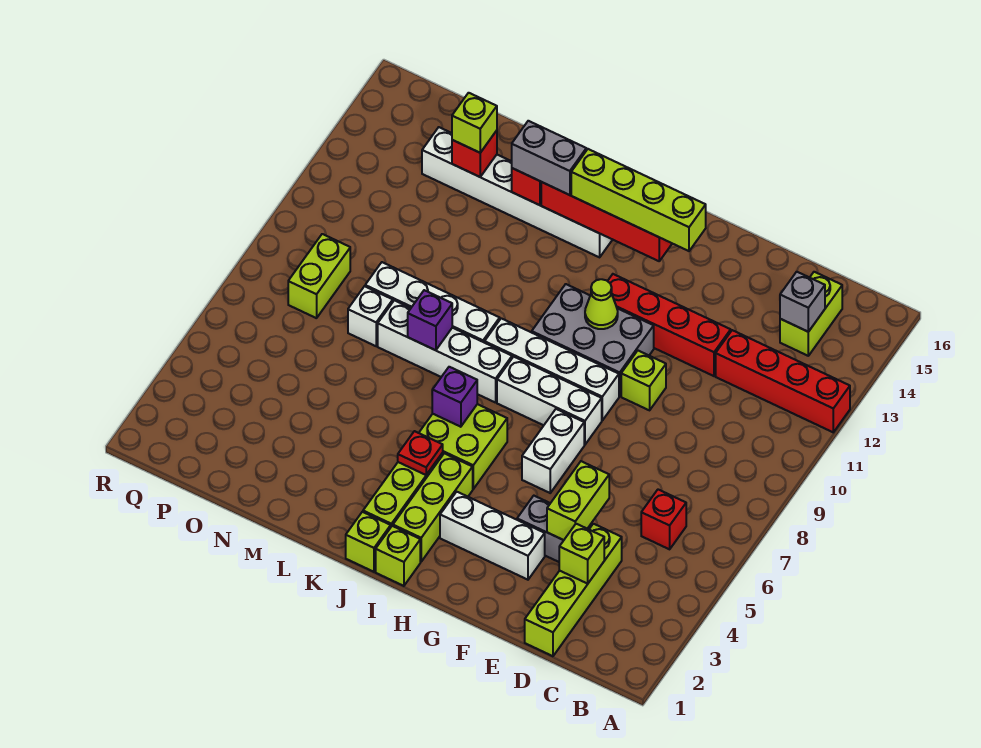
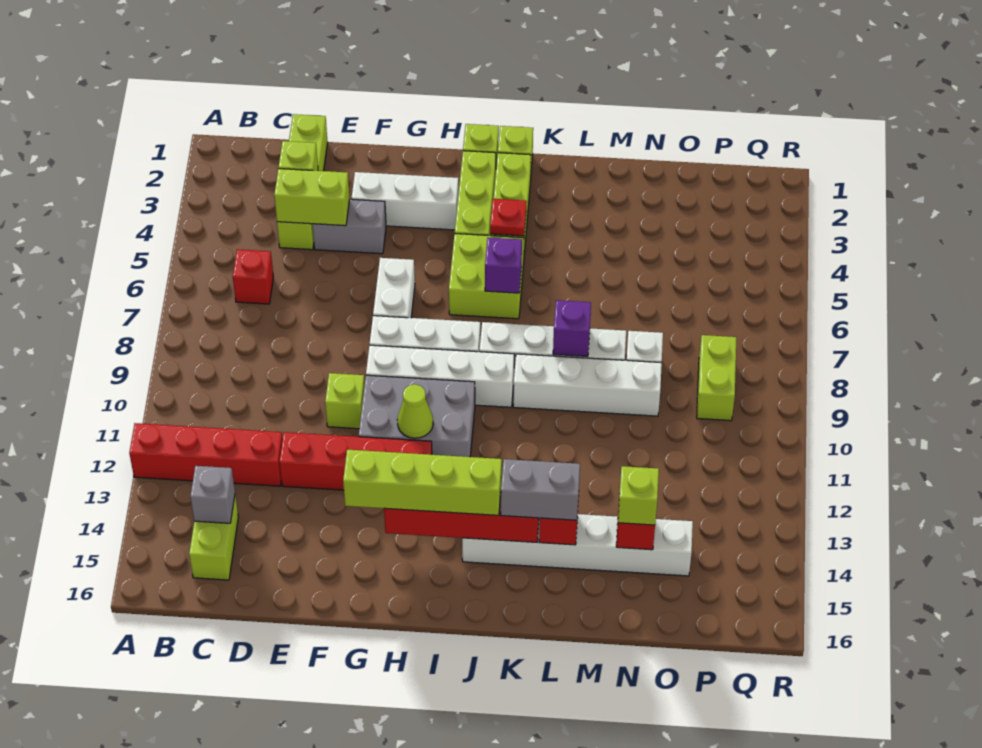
lime brick E4:E5 level 2 -> lime brick D4:E4 level 2

